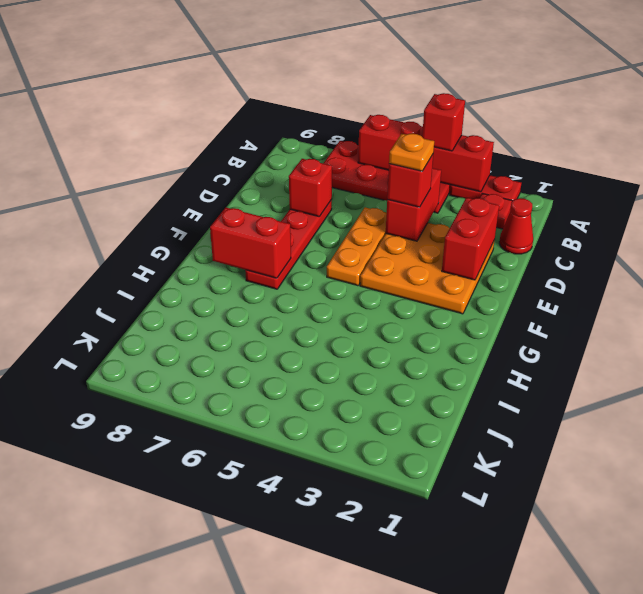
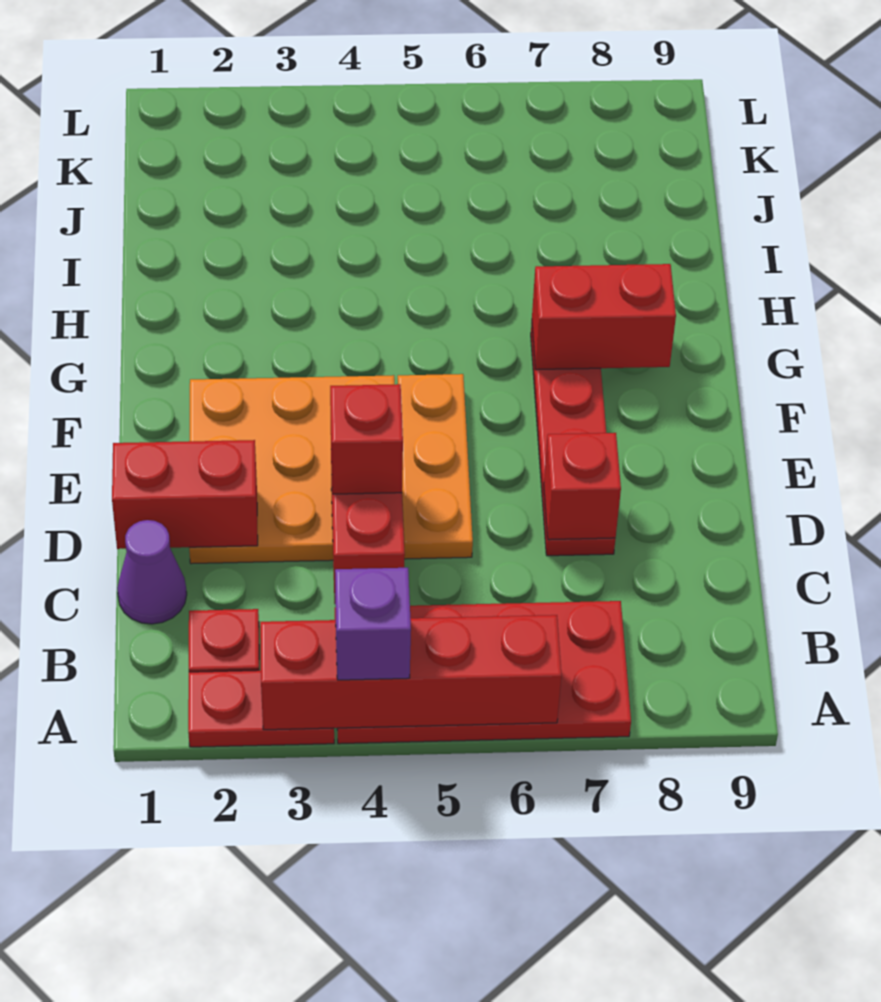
red brick A4 level 3 -> purple brick A4 level 3
red cone C1 level 1 -> purple cone C1 level 1
red brick D2:E2 level 2 -> red brick D1:D2 level 2
orange plate D4 level 4 -> none

